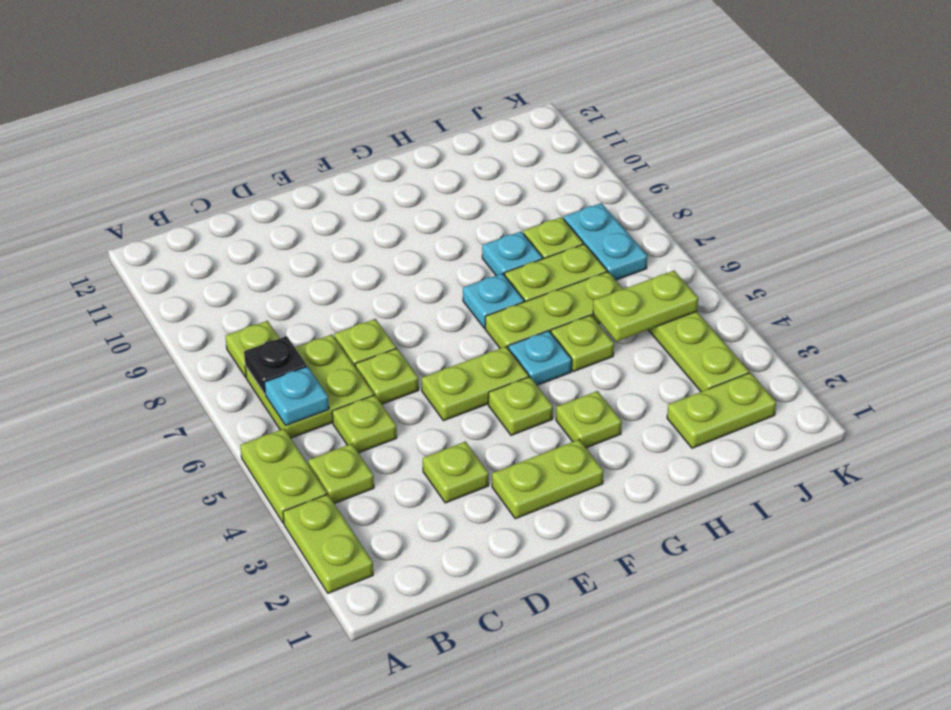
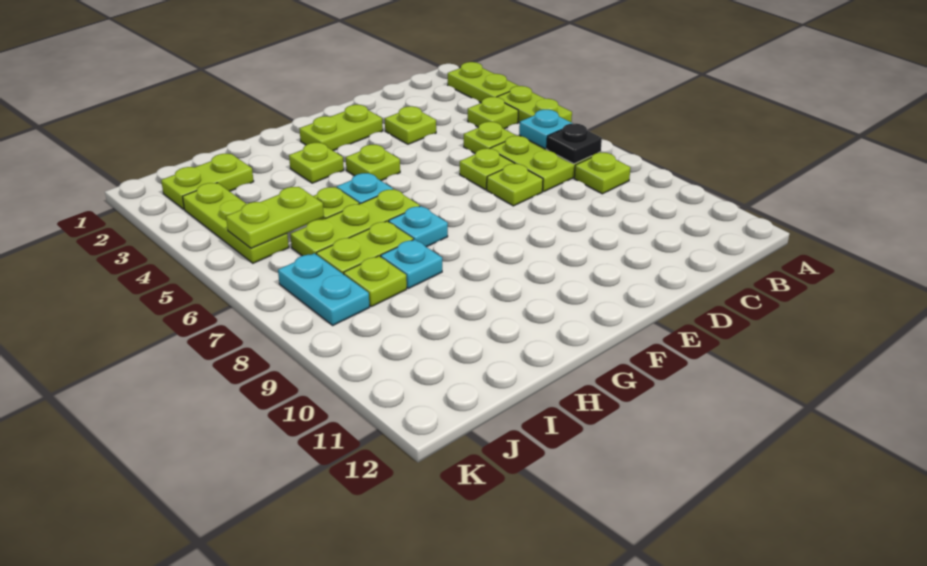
lime plate E5:F5 level 1 -> none

